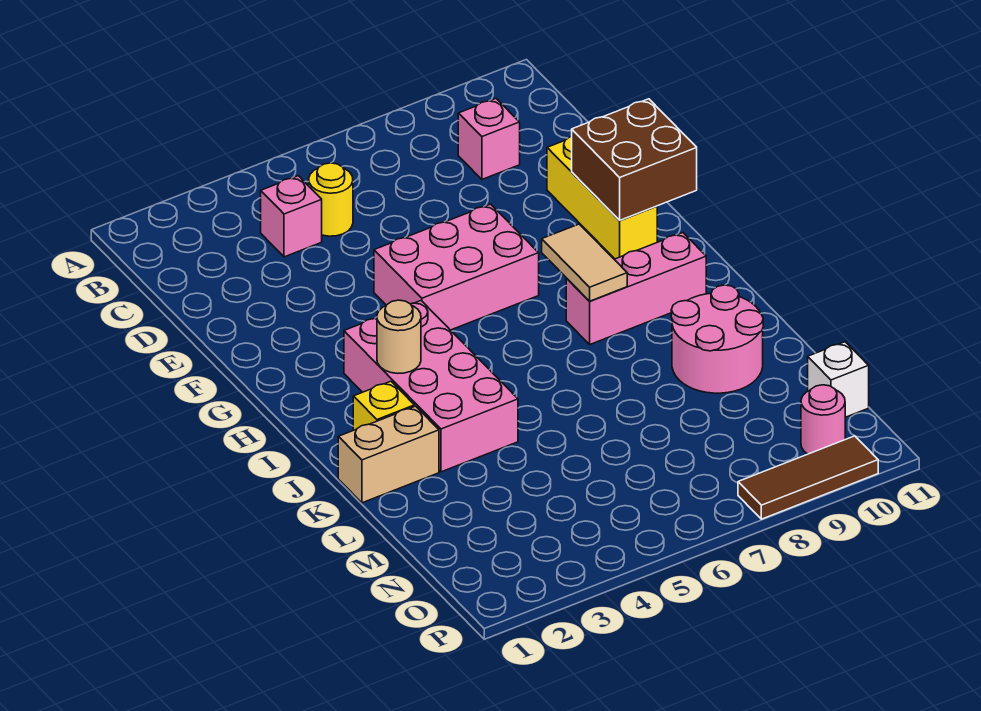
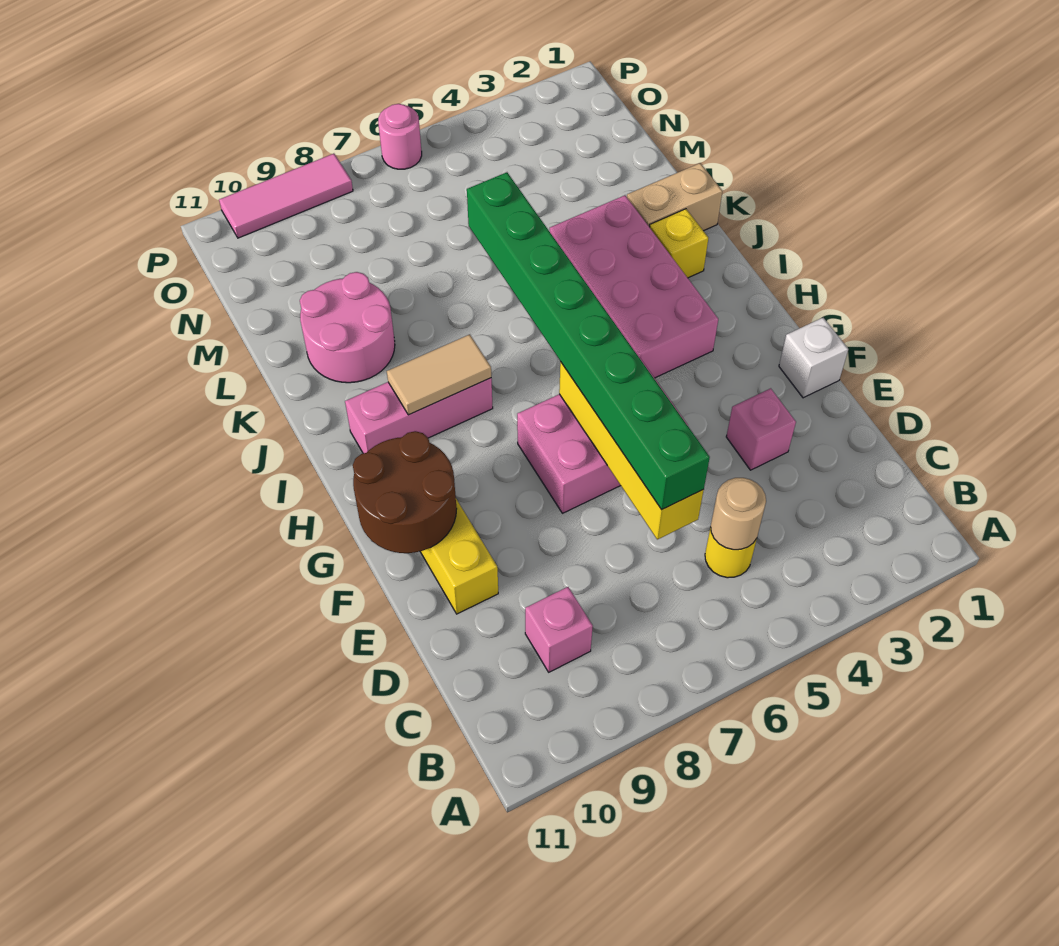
pink brick C4 level 1 -> pink brick E3 level 1
none -> yellow brick D6:G6 level 2
none -> green brick D6:K6 level 3
brown brick F10:G11 level 2 -> brown round brick F10:G11 level 2
tan tile H8:I8 level 2 -> tan tile I8:I9 level 2
tan round brick I3 level 2 -> tan round brick C5 level 2
white brick N11 level 1 -> white brick F1 level 1
pink round brick O10 level 1 -> pink round brick P6 level 1
brown tile P8:P10 level 1 -> pink tile P8:P10 level 1

